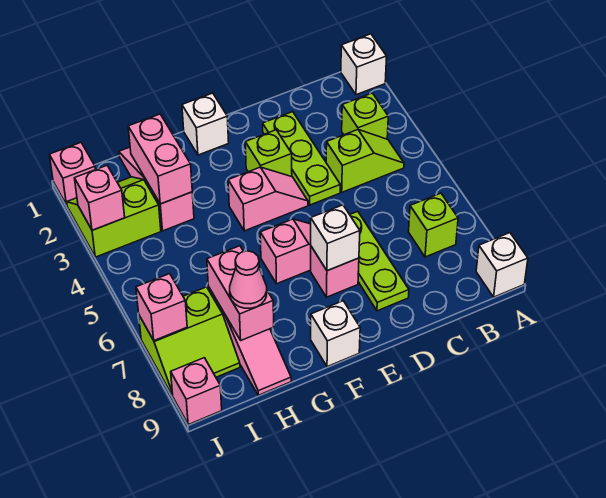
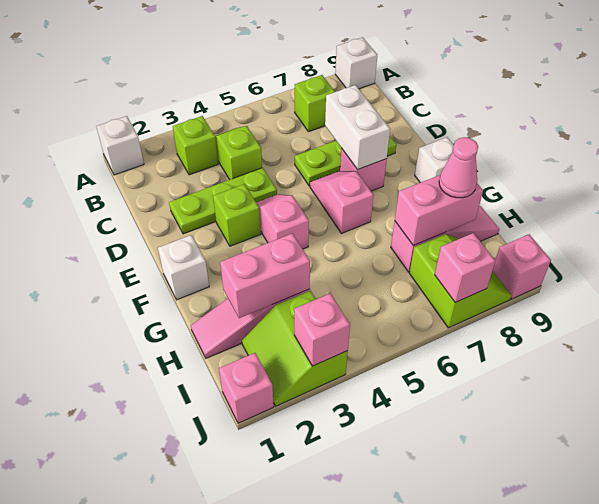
white brick E7 level 2 -> white brick D7:E7 level 2

